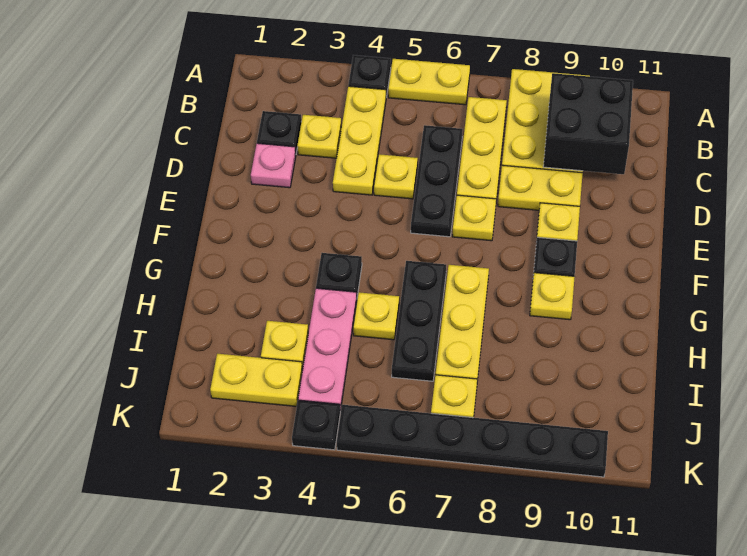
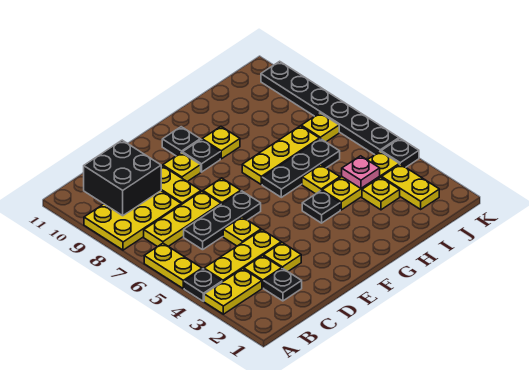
none -> yellow plate A3:B3 level 1
pink plate D2 level 1 -> pink plate I4 level 2
none -> yellow plate D3 level 1
none -> black plate F10 level 1
pink plate H4:J4 level 1 -> yellow plate H4:J4 level 1

